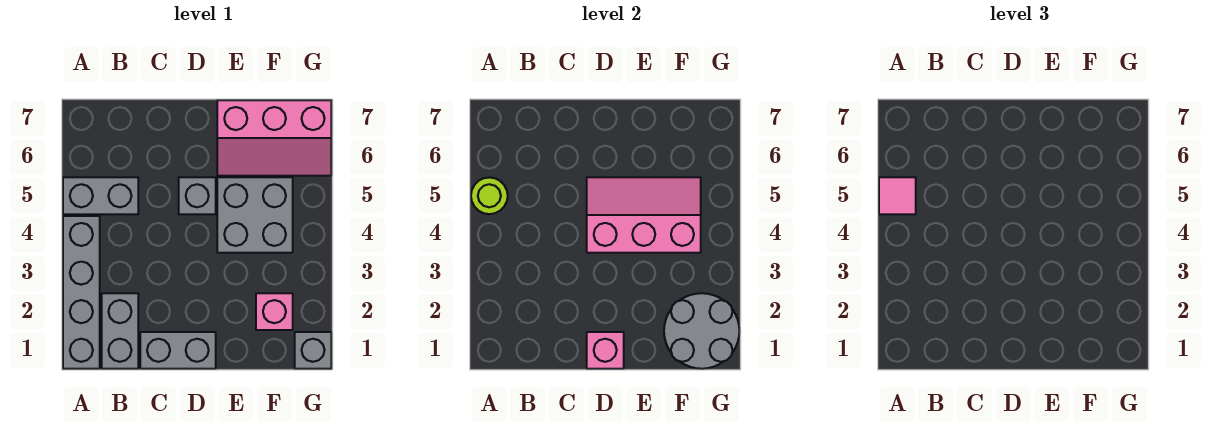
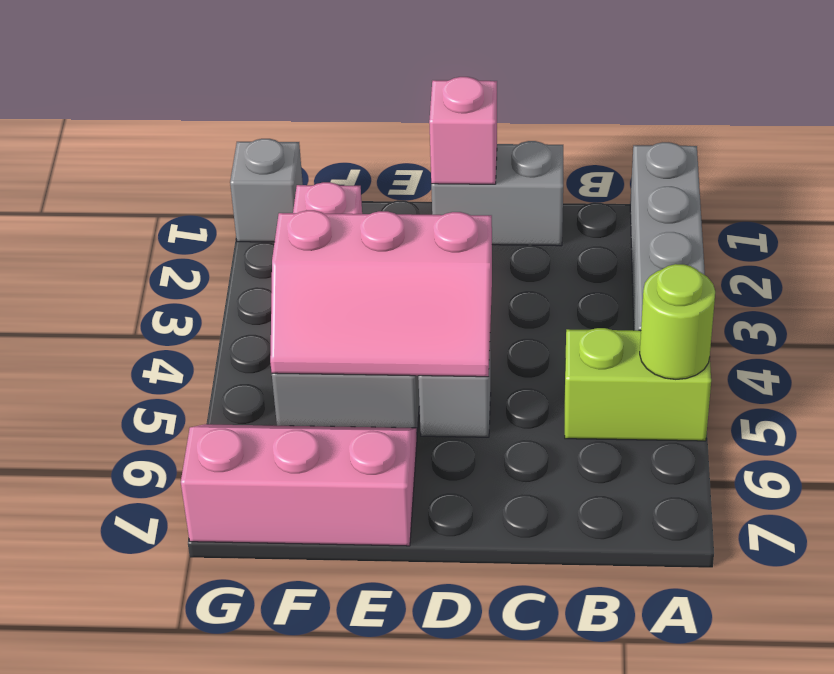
grey brick A5:B5 level 1 -> lime brick A5:B5 level 1
pink tile A5 level 3 -> none
grey brick B1:B2 level 1 -> none
grey round brick F1:G2 level 2 -> none

